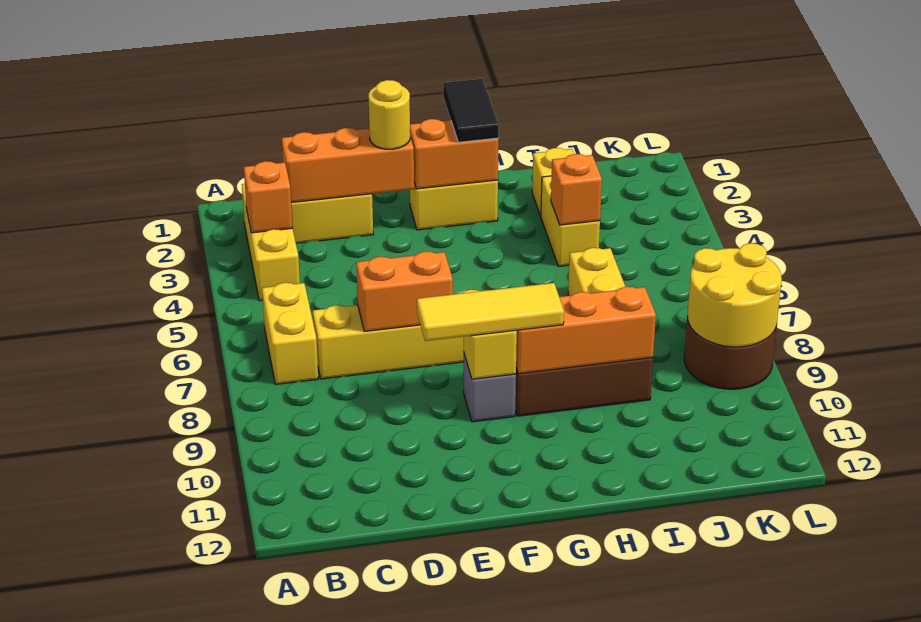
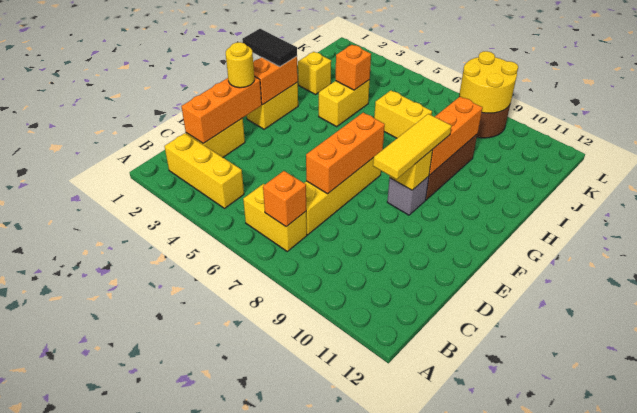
orange brick B3 level 2 -> orange brick B7 level 2
orange brick D7:E7 level 2 -> orange brick D7:F7 level 2
yellow brick I3:I4 level 1 -> yellow brick H4:I4 level 1

